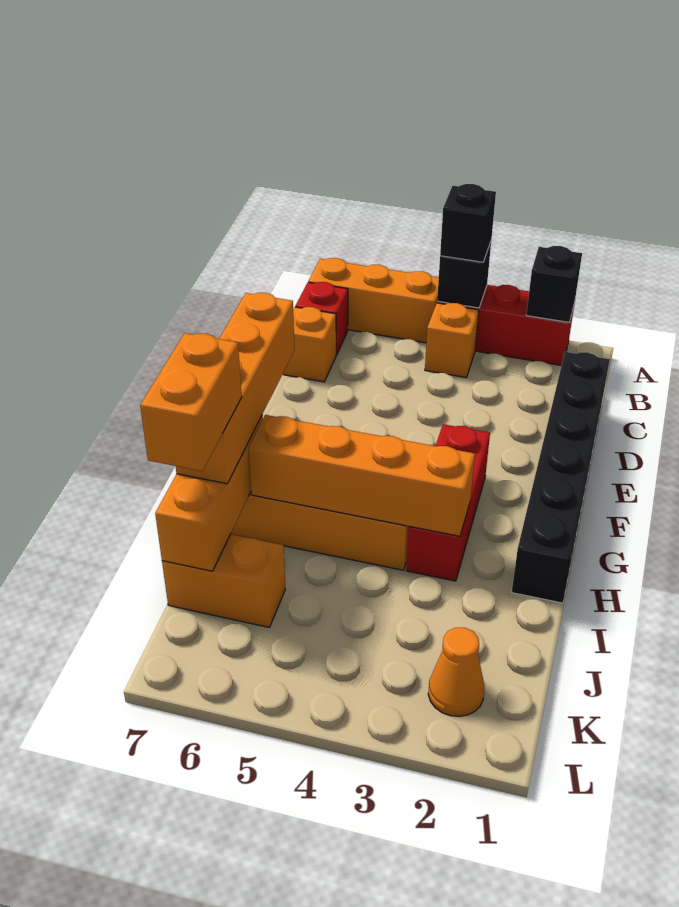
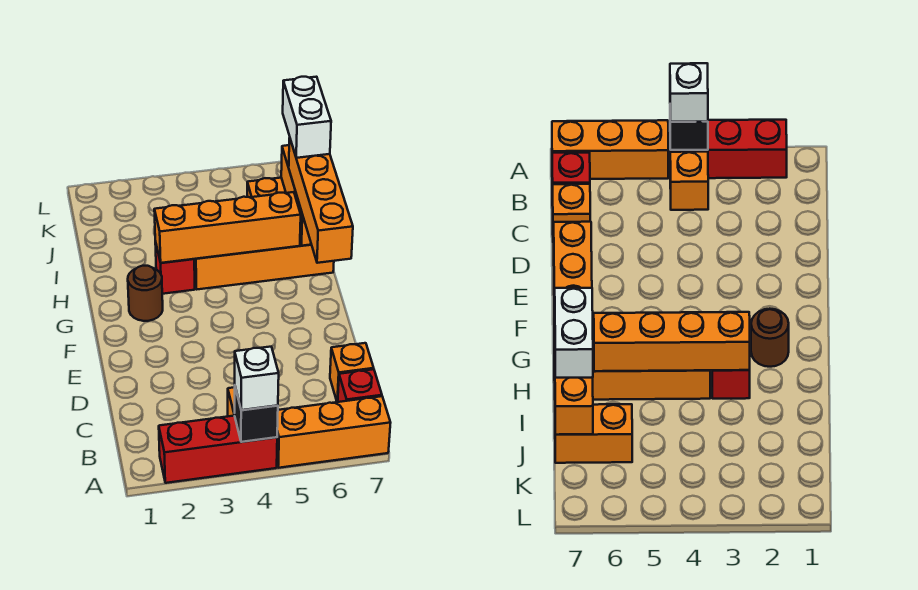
black brick A2 level 2 -> none
black brick A4 level 3 -> white brick A4 level 3
black brick C1:H1 level 1 -> none
red brick F3:H3 level 1 -> red brick H3 level 1
none -> brown round brick G2 level 1
orange brick I7:J7 level 4 -> white brick I7:J7 level 4
orange cone K2 level 1 -> none

